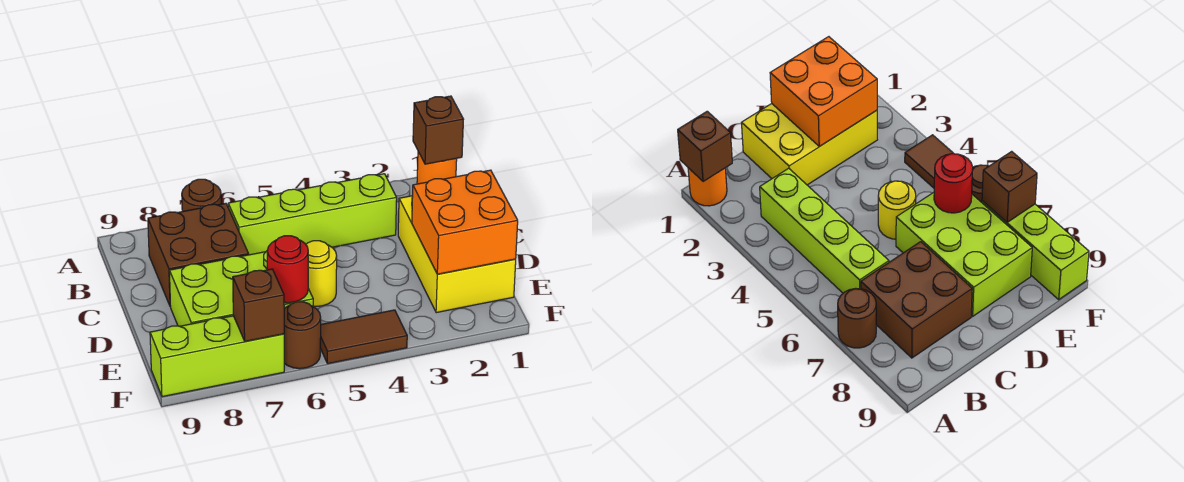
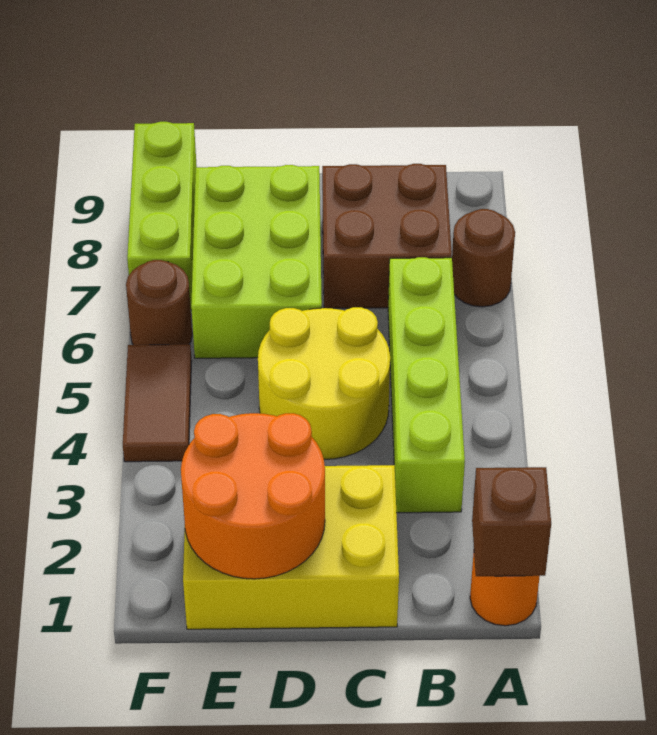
orange brick D1:E2 level 2 -> orange round brick D1:E2 level 2
yellow round brick D5 level 1 -> yellow round brick C4:D5 level 1
red round brick E6 level 2 -> none
brown brick F7 level 2 -> none

